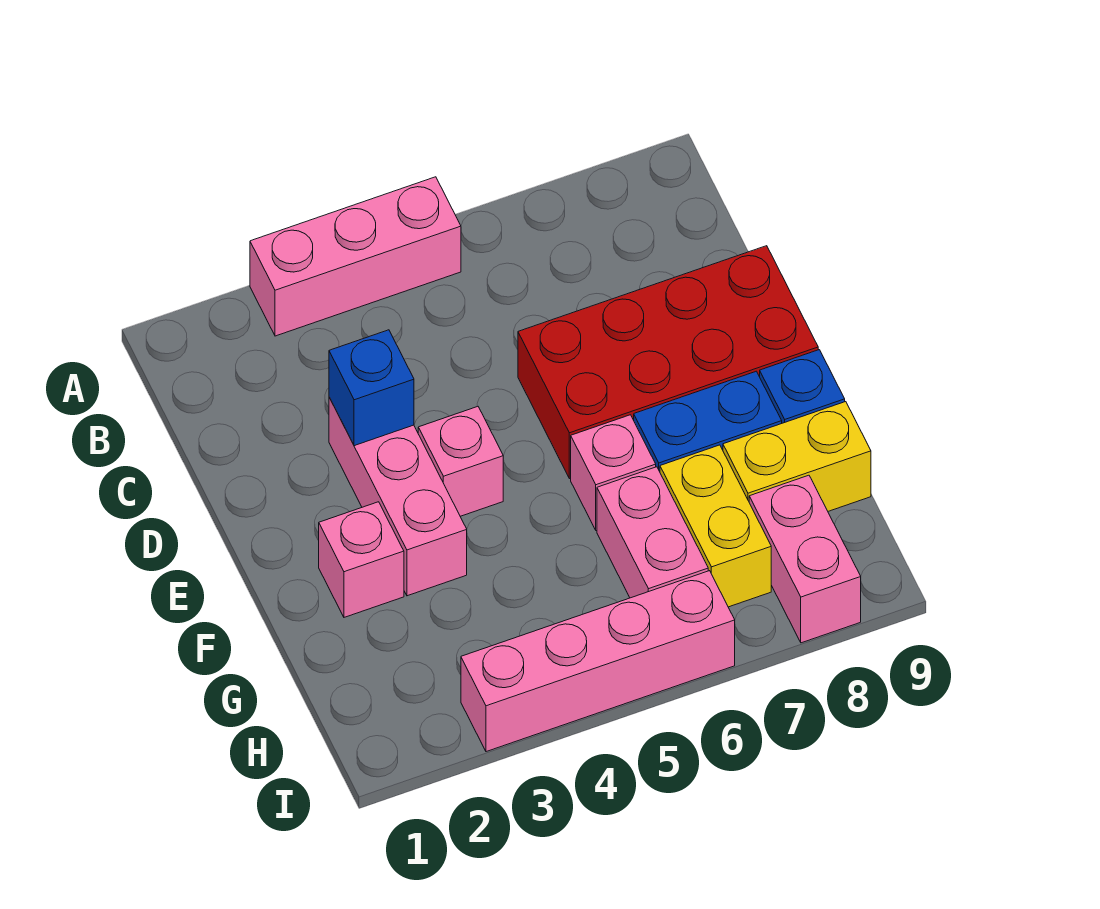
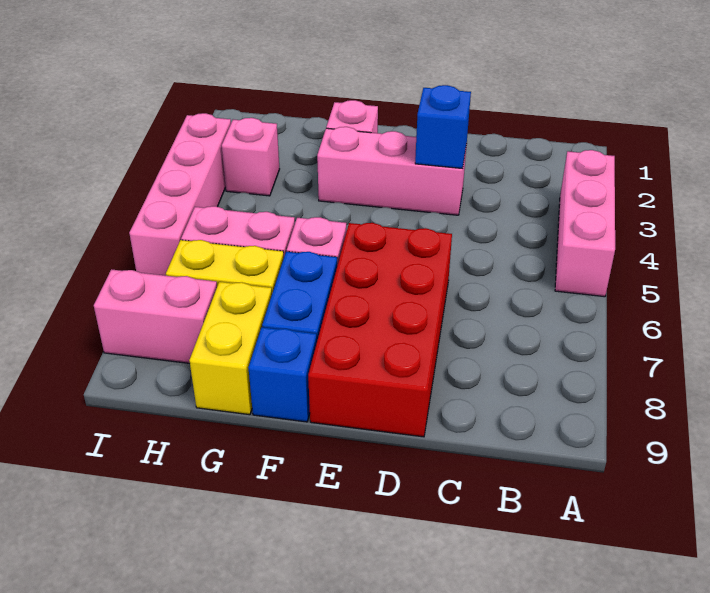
pink brick E4 level 1 -> pink brick H3 level 1

